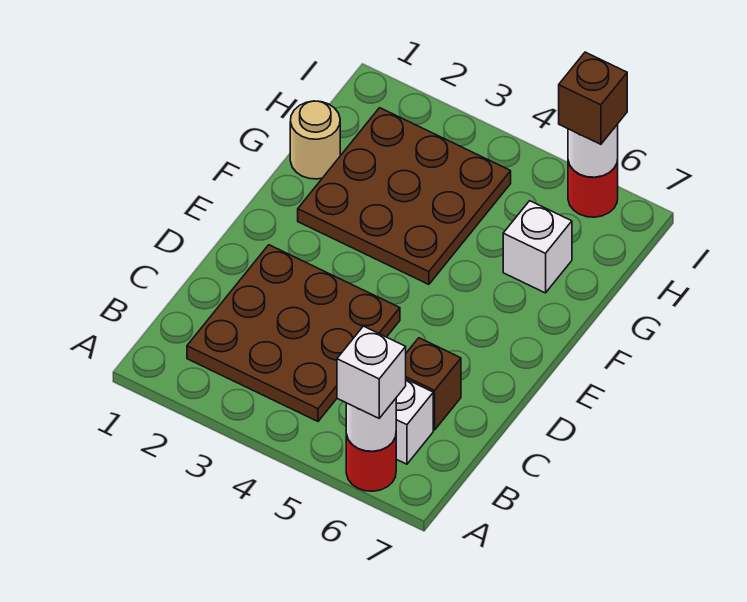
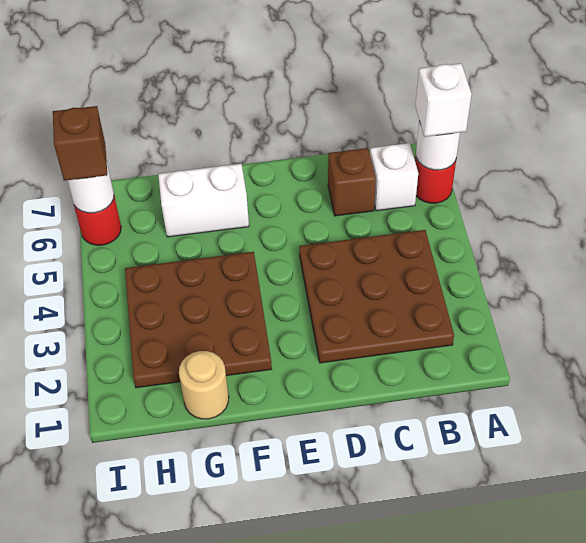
white brick G6 level 1 -> white brick F6:G6 level 1

